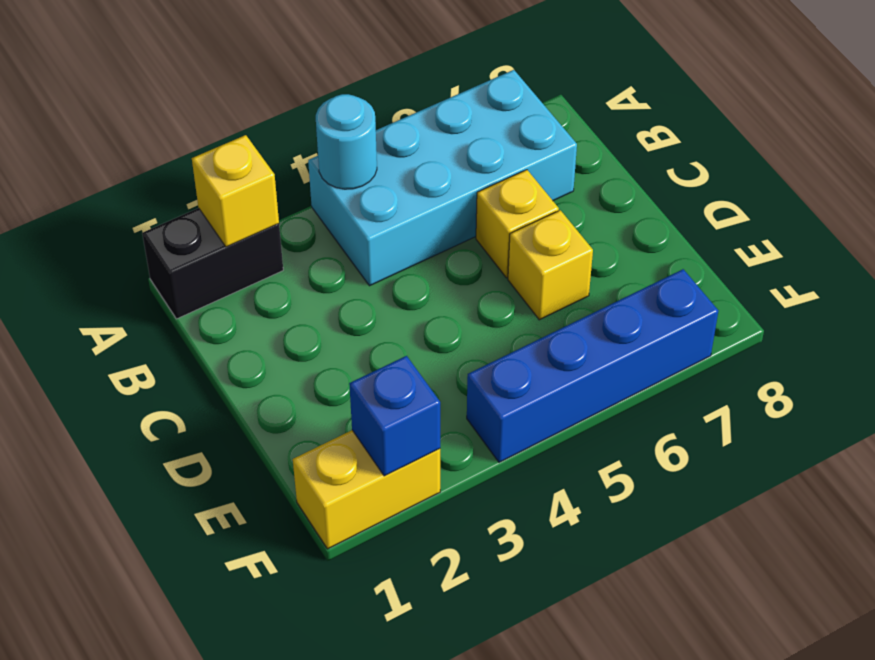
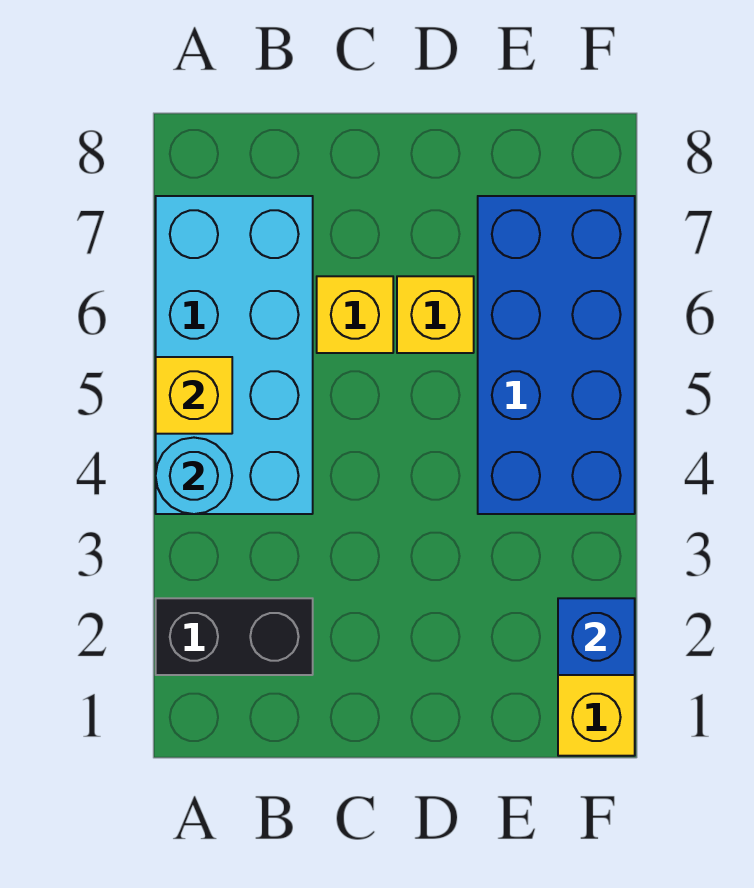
black brick A1:A2 level 1 -> black brick A2:B2 level 1
yellow brick A2 level 2 -> yellow brick A5 level 2
blue brick F4:F7 level 1 -> blue brick E4:F7 level 1

